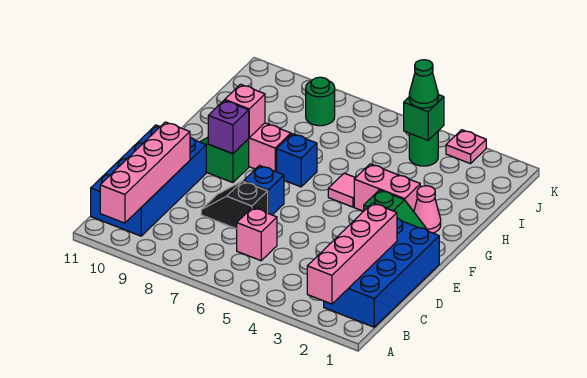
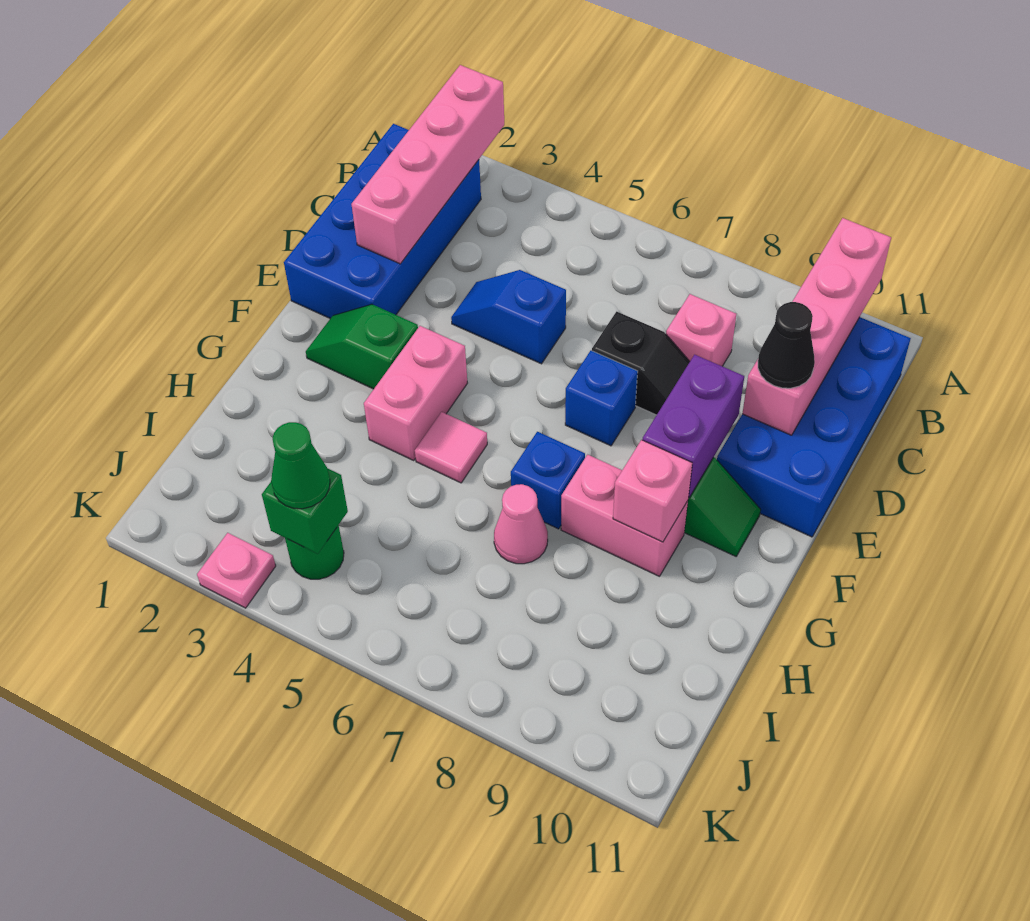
pink brick C6 level 1 -> pink brick C8 level 1
none -> blue slope D4:D5 level 1 top 5
none -> black cone D10 level 3
purple brick F9 level 2 -> purple brick E9:F9 level 2
pink cone G2 level 1 -> pink cone H7 level 1
pink brick G3:G4 level 1 -> pink brick F4:G4 level 1
green round brick J8 level 1 -> none

